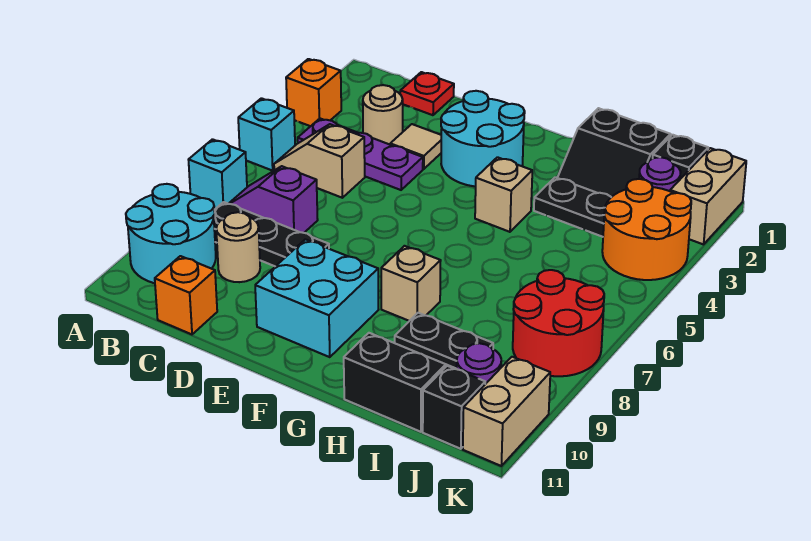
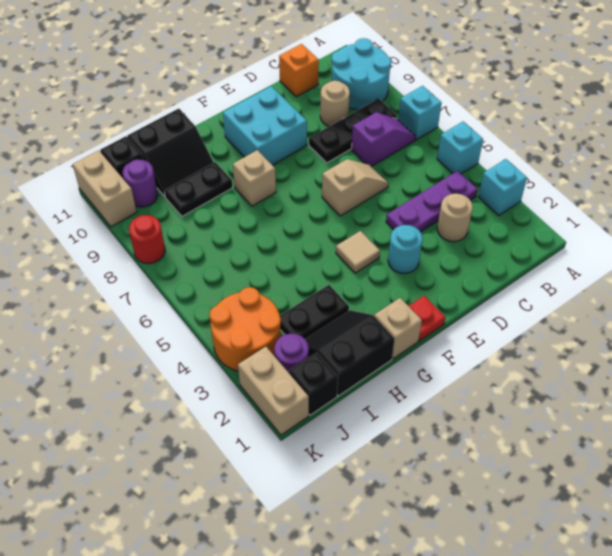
orange brick A3 level 1 -> cyan brick A3 level 1
tan slope B5:C5 level 1 top C -> tan slope D6:E6 level 1 top E
red plate C1 level 1 -> red plate F1 level 1
tan tile D3 level 1 -> tan tile F4 level 1
cyan round brick E2:F3 level 1 -> cyan round brick E3 level 1
tan brick G4 level 1 -> tan brick G1 level 1
red round brick J7:K8 level 1 -> red round brick K8 level 1

